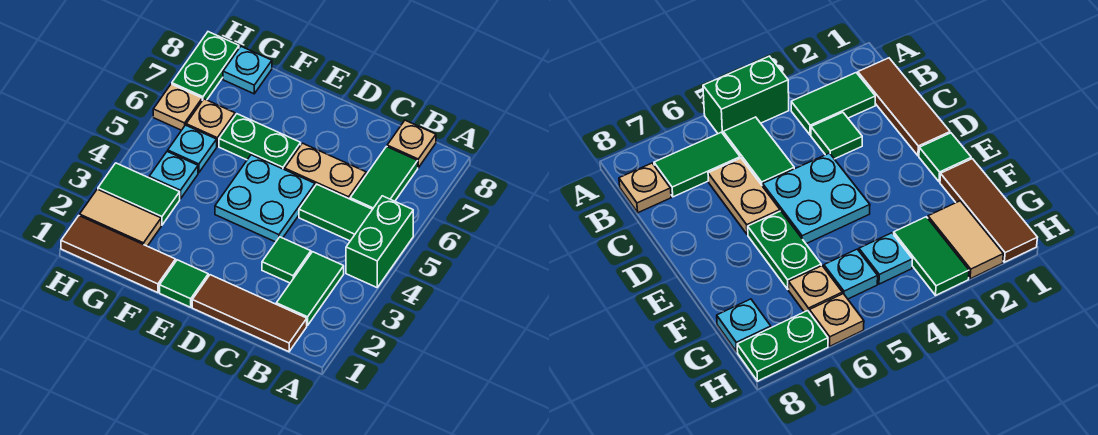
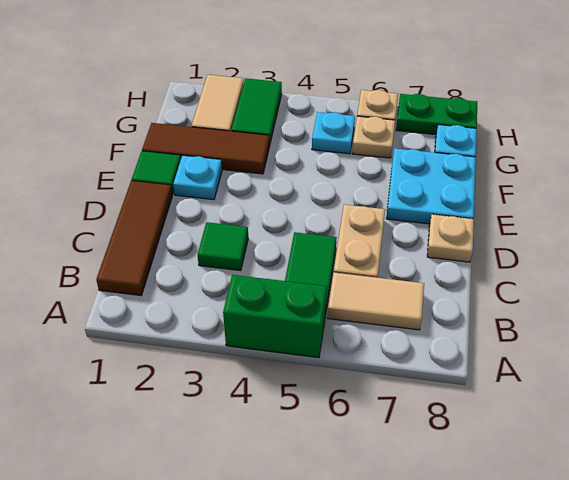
green tile B2:B3 level 1 -> none
green tile B6:B7 level 1 -> tan tile B6:B7 level 1
tan plate B8 level 1 -> tan plate D8 level 1
cyan plate D4:E5 level 1 -> cyan plate E7:F8 level 1
green plate E6:F6 level 1 -> none
brown tile F1:H1 level 1 -> brown tile F1:F3 level 1
cyan plate G4 level 1 -> cyan plate E2 level 1

